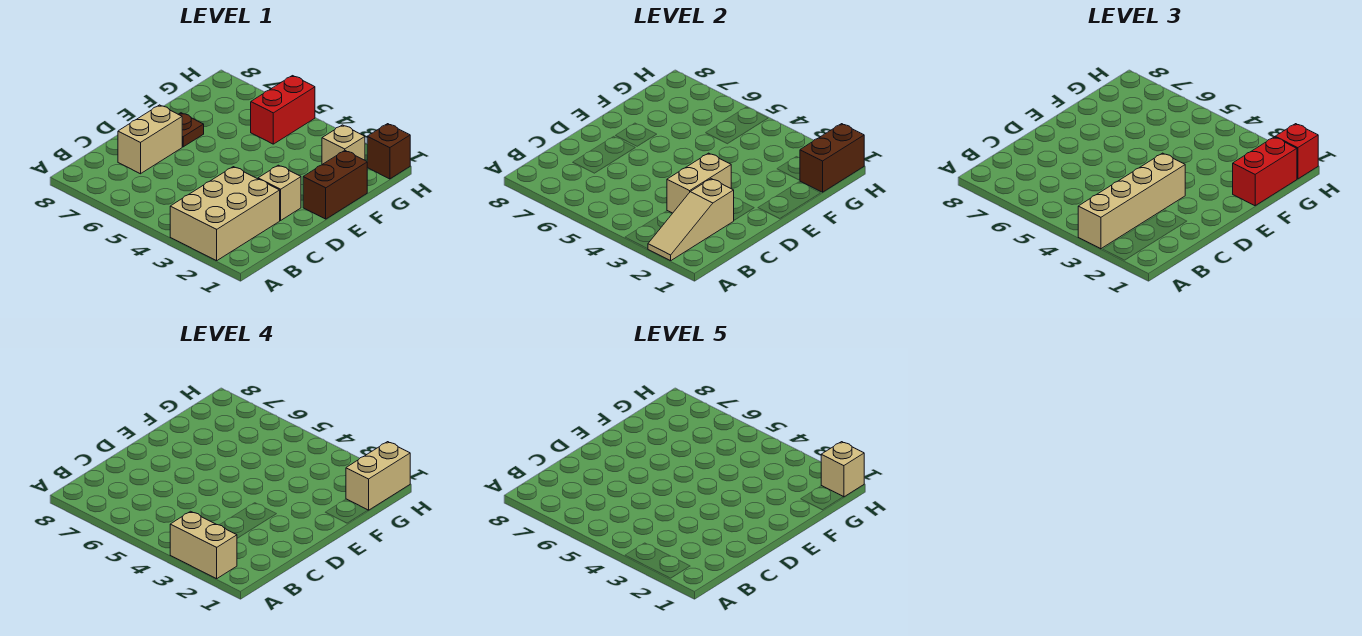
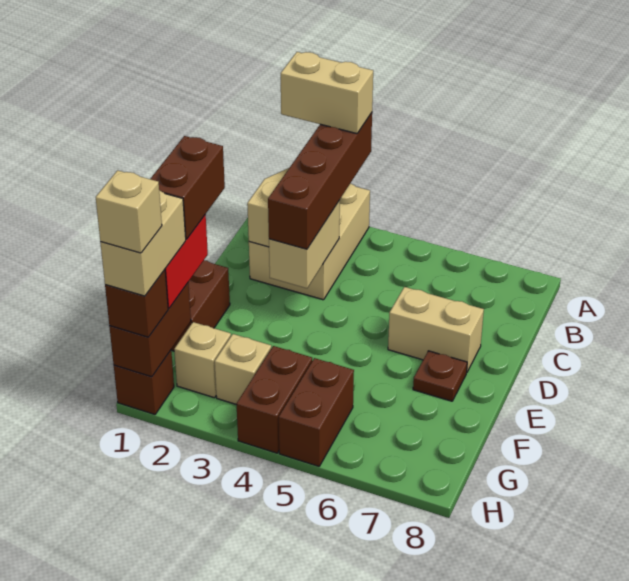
tan brick A3:D3 level 3 -> brown brick A3:D3 level 3
tan brick C7:D7 level 1 -> tan brick D6:D7 level 1
tan brick D2 level 1 -> tan brick G3 level 1
none -> brown brick E1:F1 level 4
none -> brown brick G4:H4 level 1
red brick G5:H5 level 1 -> brown brick G5:H5 level 1
red brick H1 level 3 -> brown brick H1 level 3

